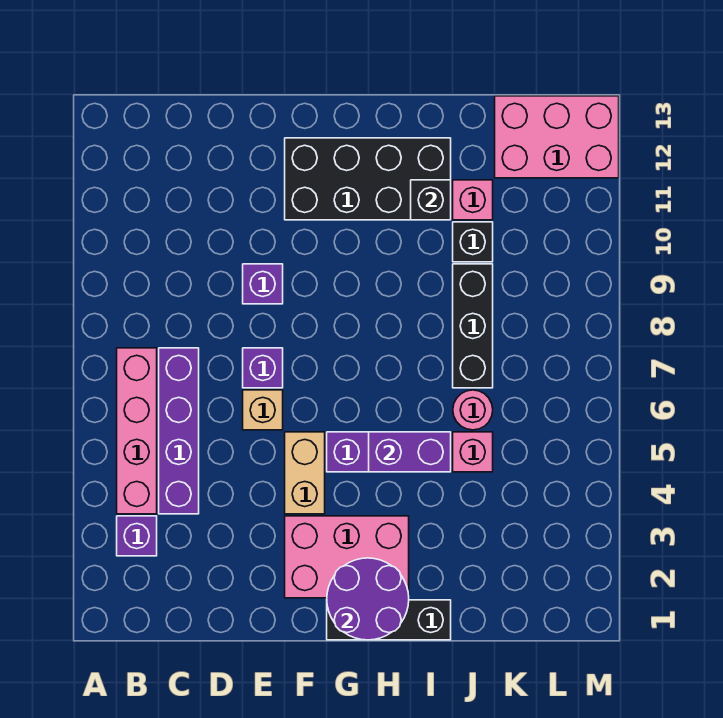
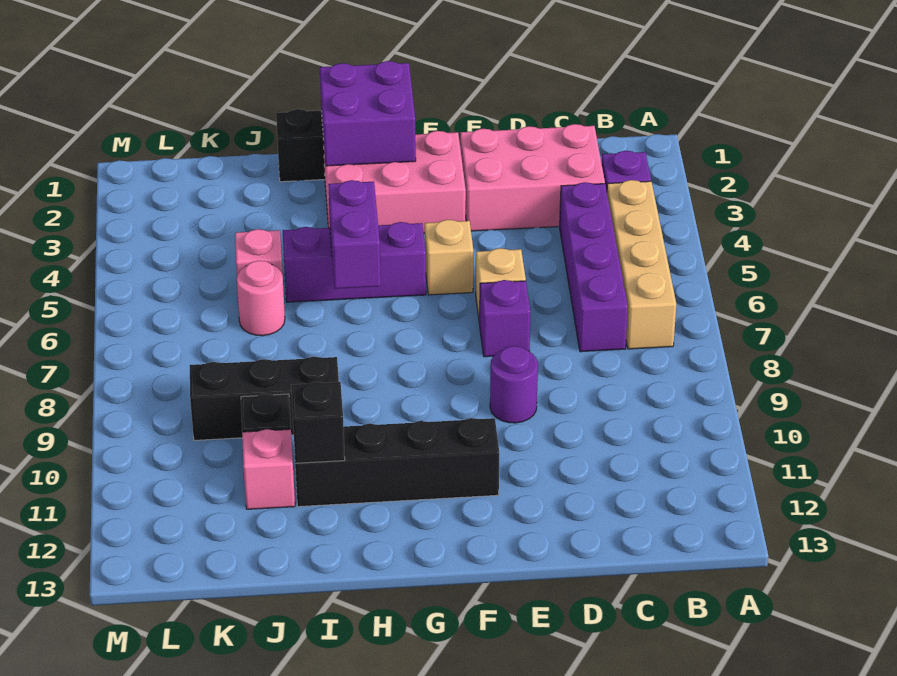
pink brick B4:B7 level 1 -> tan brick B4:B7 level 1
purple brick E9 level 1 -> purple round brick E9 level 1
tan brick F4:F5 level 1 -> tan brick F5 level 1
black brick F11:I12 level 1 -> black brick F11:I11 level 1
purple round brick G1:H2 level 2 -> purple brick G1:H2 level 2
purple brick H5:I5 level 2 -> purple brick H5:H6 level 2
black brick J7:J9 level 1 -> black brick I9:K9 level 1
pink brick K12:M13 level 1 -> pink brick C2:E3 level 1

